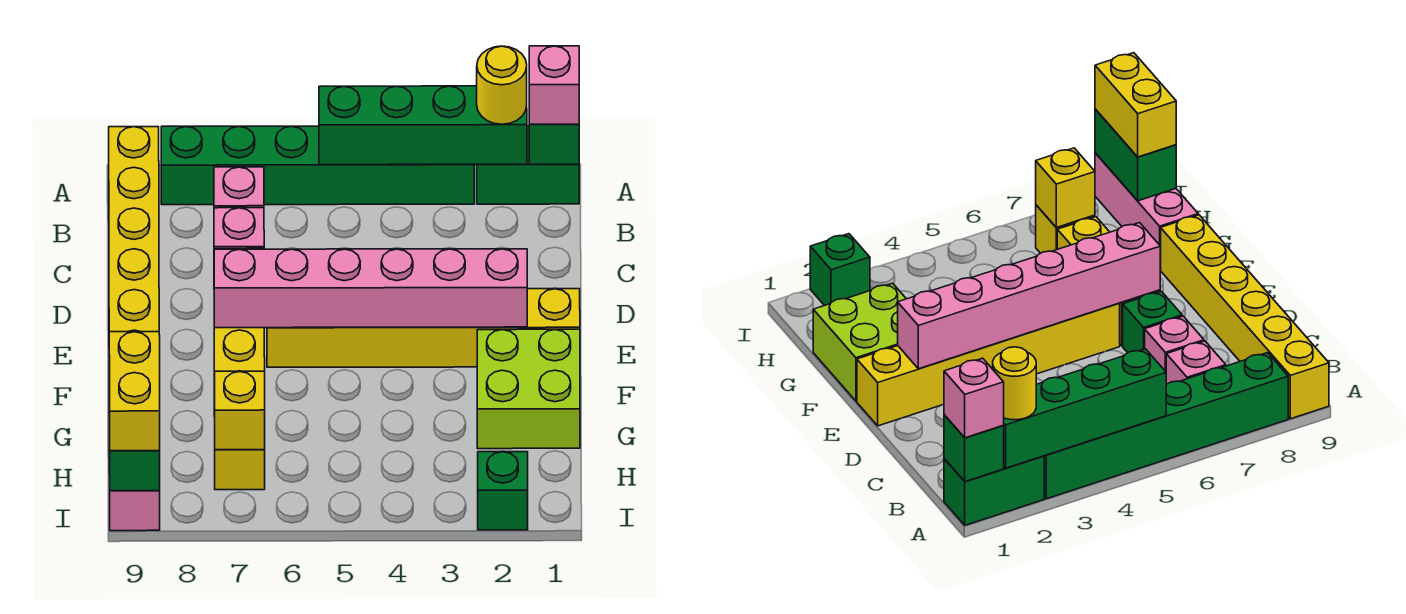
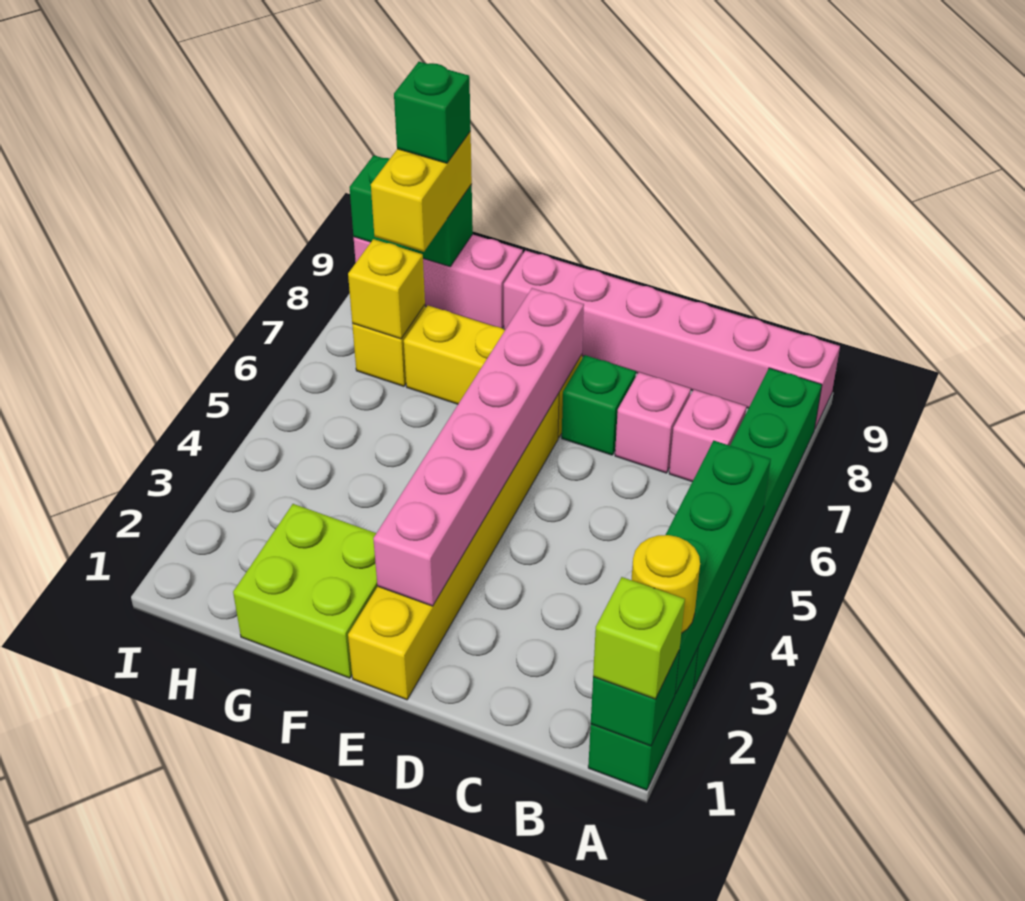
pink brick A1 level 3 -> lime brick A1 level 3
yellow brick A9:F9 level 1 -> pink brick A9:F9 level 1
yellow brick H9:I9 level 3 -> yellow brick H8:H9 level 3
green brick I2 level 1 -> green brick H9 level 4

